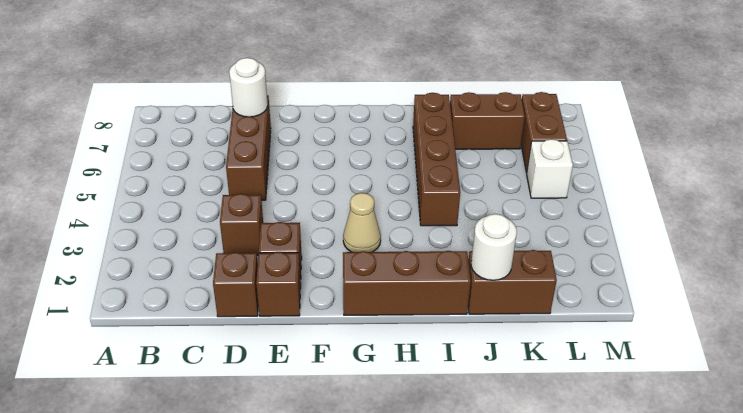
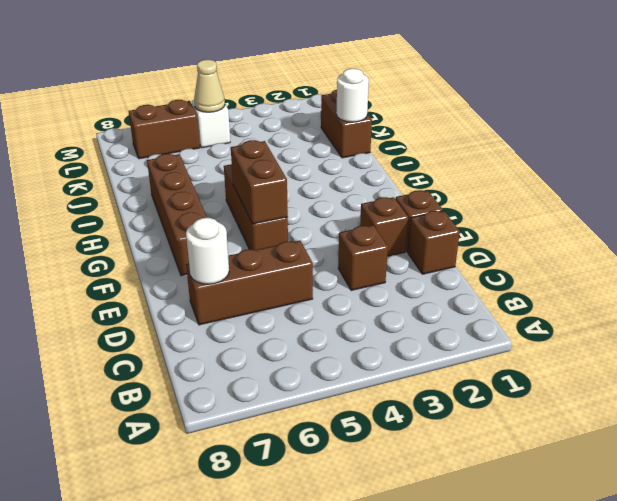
brown brick G1:I1 level 1 -> brown brick F5:H5 level 1
tan cone G3 level 1 -> tan cone L5 level 2
brown brick I4:I7 level 1 -> brown brick F7:I7 level 1
brown brick J7:K7 level 1 -> brown brick F5:G5 level 2

